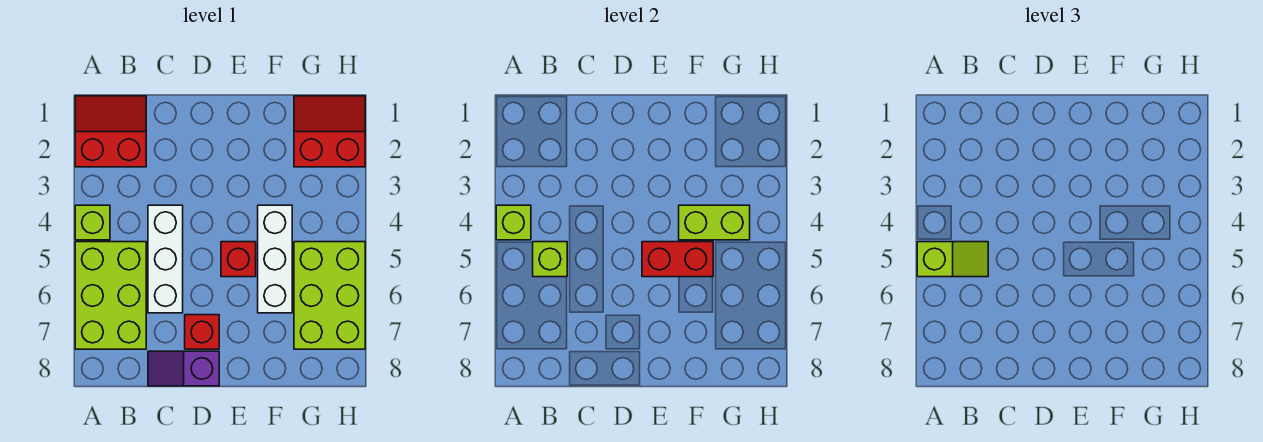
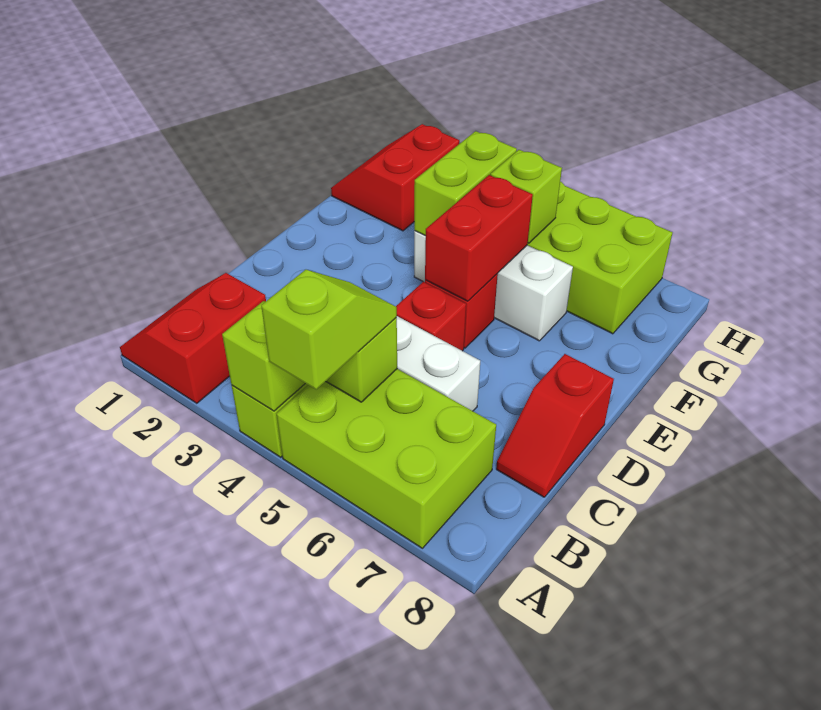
purple slope C8:D8 level 1 top D -> red slope C8:D8 level 1 top D
red brick D7 level 1 -> red brick D5 level 1
none -> lime brick G5 level 2

